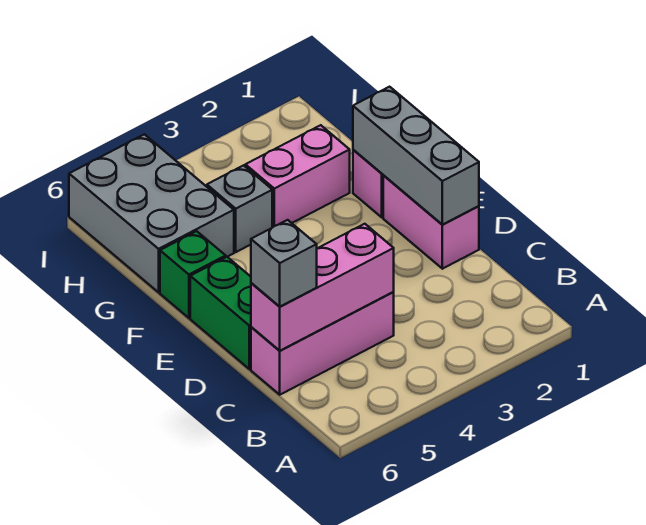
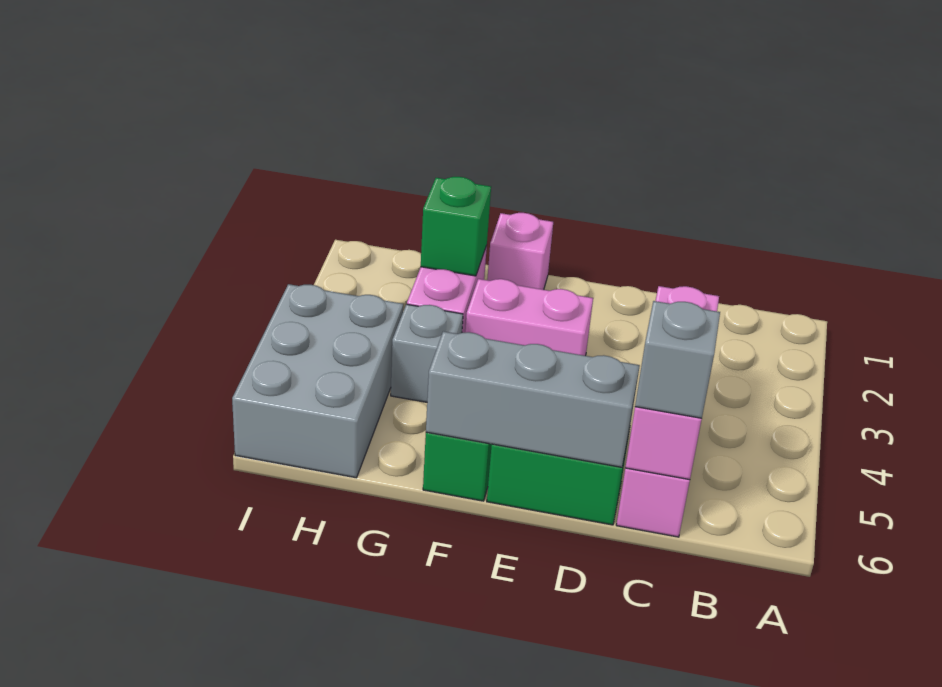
pink brick D1:E1 level 1 -> pink brick E3:F3 level 1
grey brick D1:F1 level 2 -> grey brick D6:F6 level 2
none -> green brick G2 level 2
grey brick G5:I6 level 1 -> grey brick H4:I6 level 1

